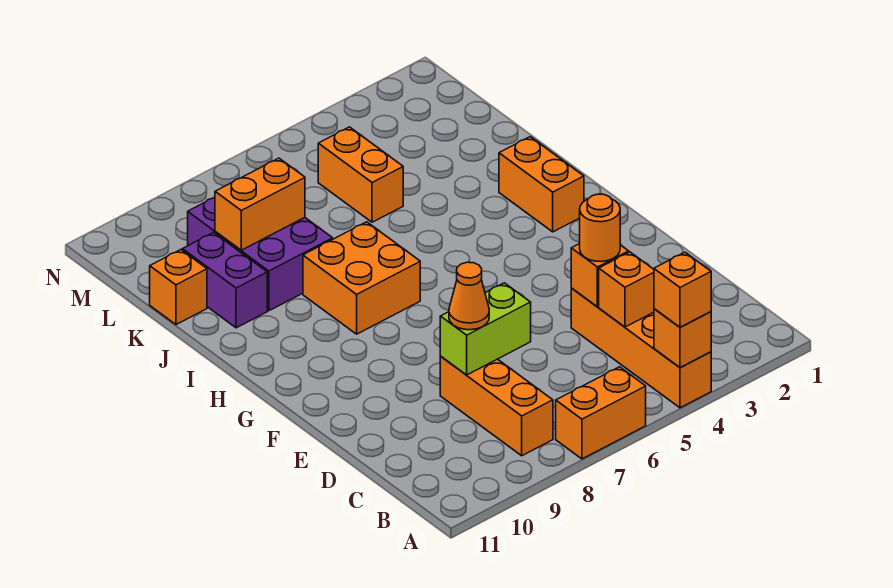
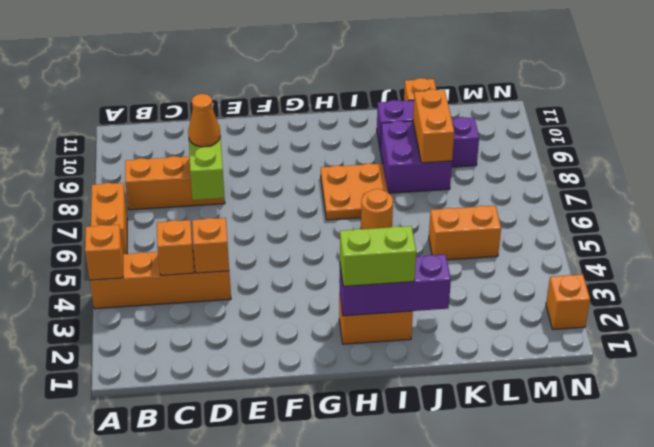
orange brick A4 level 3 -> orange brick N2 level 1
orange round brick D4 level 3 -> orange round brick I6 level 1
none -> purple brick H2:J2 level 2
none -> lime brick H2:I2 level 3
orange brick H7:I8 level 1 -> orange plate H7:I8 level 1

